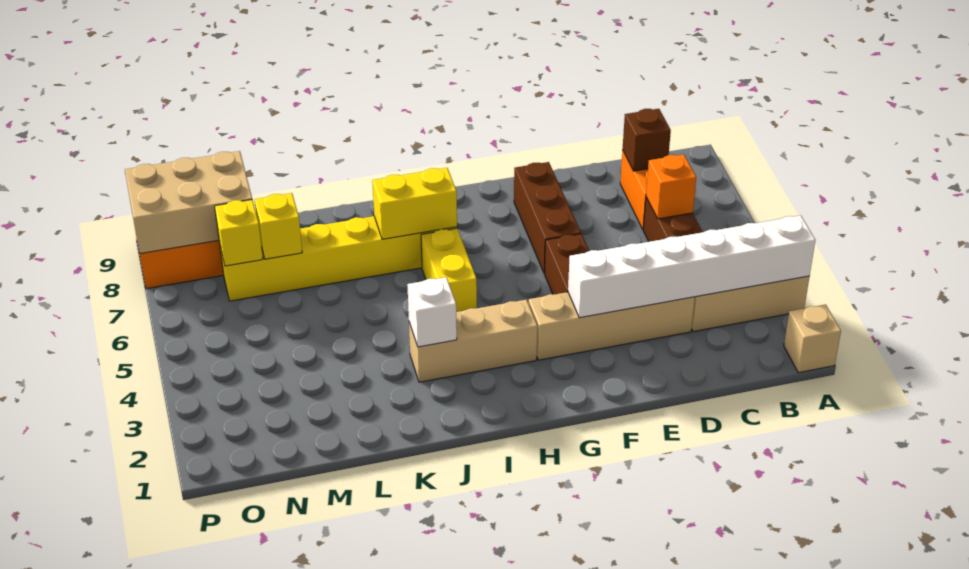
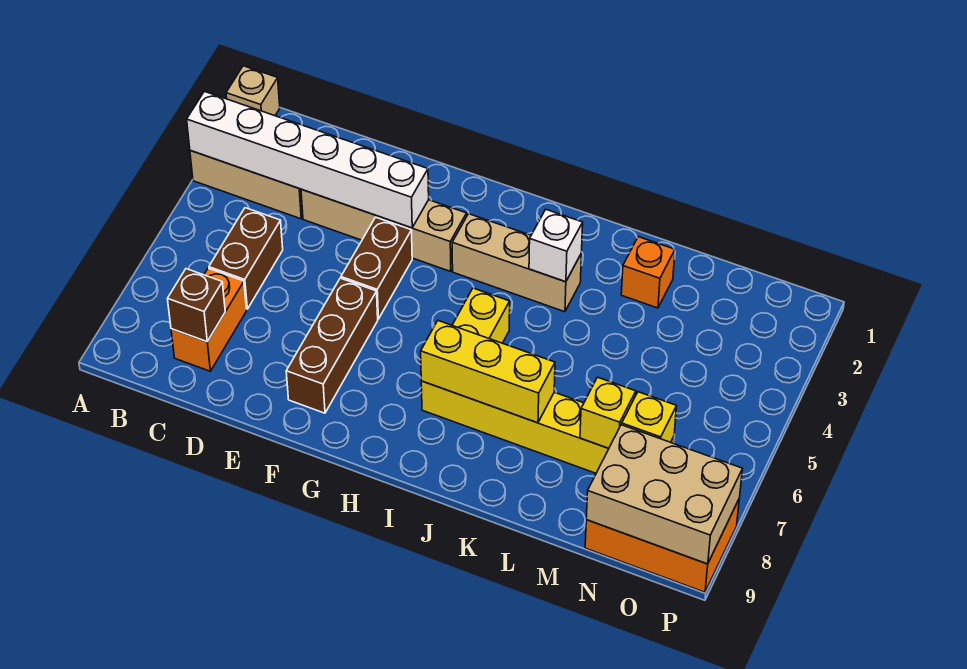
orange brick C6 level 2 -> orange brick L2 level 1
yellow brick I7:J7 level 2 -> yellow brick I7:K7 level 2

